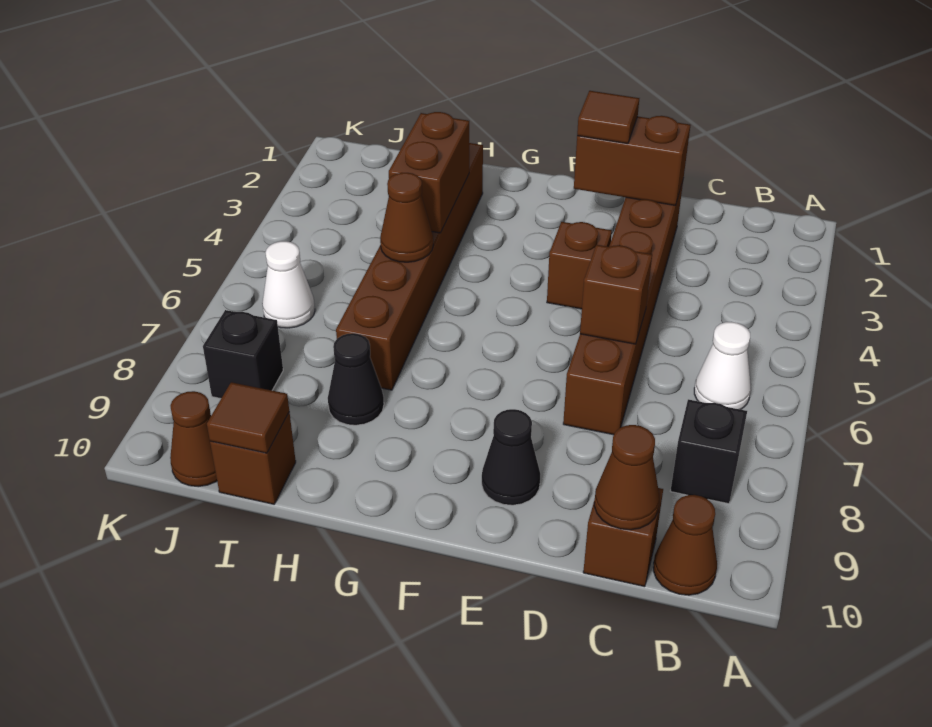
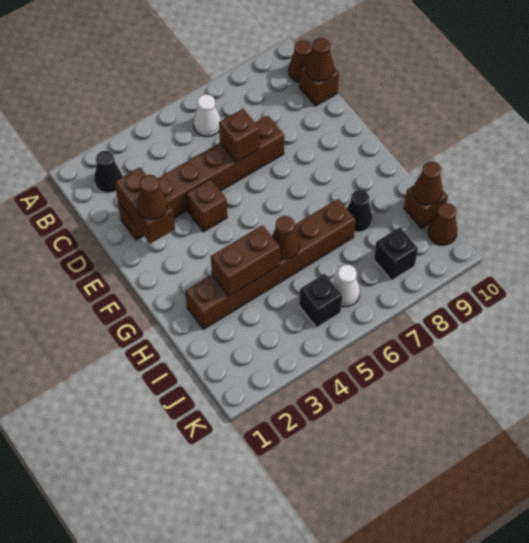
black brick B8 level 1 -> black brick J5 level 1
brown tile E2 level 3 -> brown cone E2 level 3
black cone E9 level 1 -> black cone B2 level 1
brown tile I10 level 2 -> brown cone I10 level 2

